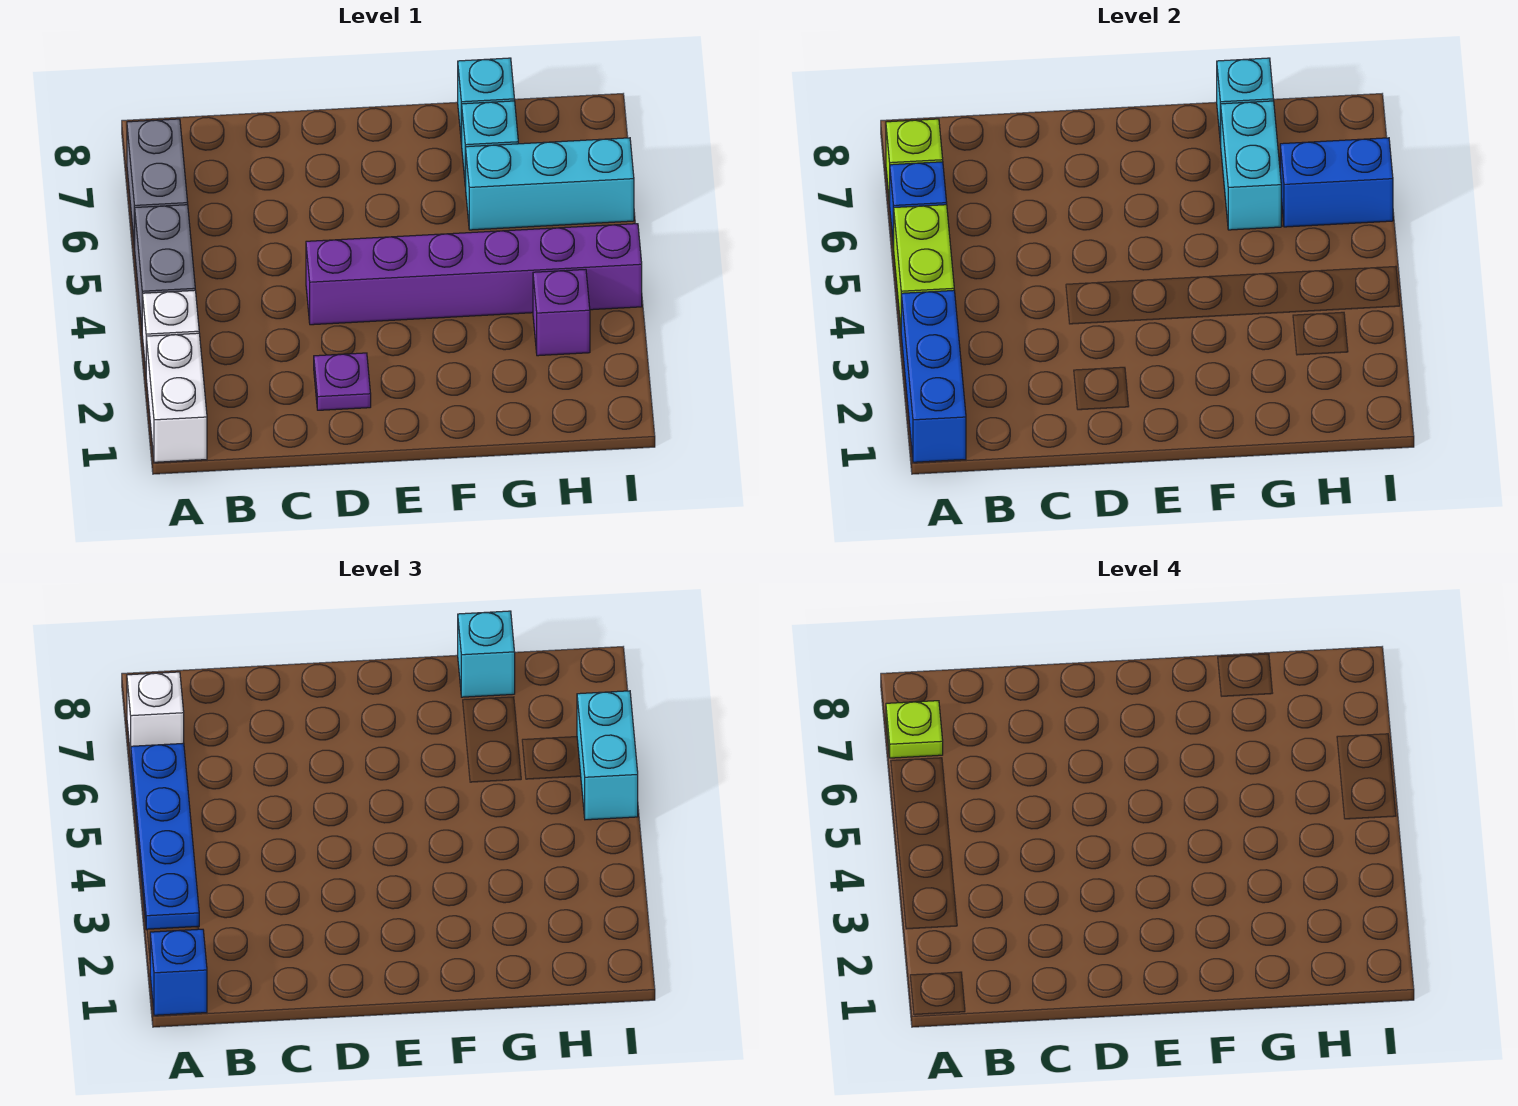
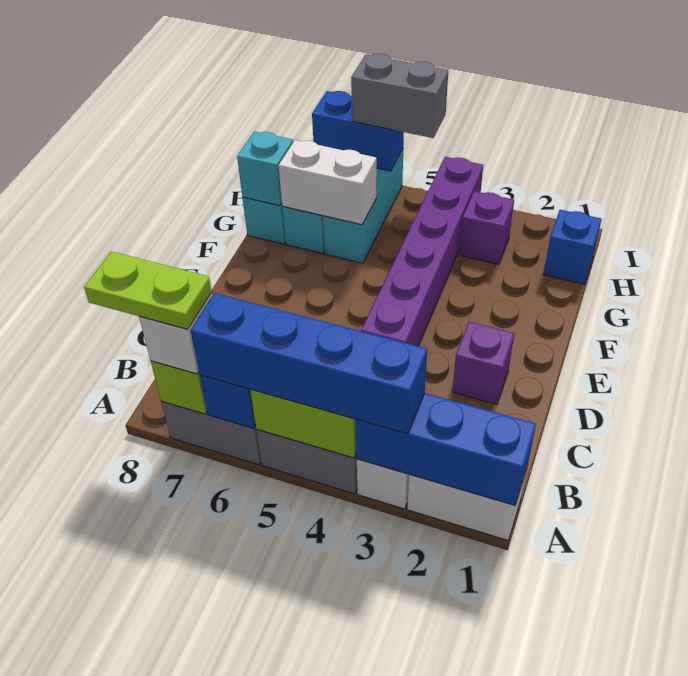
blue brick A1 level 3 -> blue brick H1 level 1
blue plate A3:A6 level 3 -> blue brick A3:A6 level 3
lime plate A7 level 4 -> lime plate A7:A8 level 4
purple plate D2 level 1 -> purple brick D2 level 1
cyan brick G6:G7 level 2 -> white brick G6:G7 level 2
cyan brick G8 level 3 -> none
blue brick H6:I6 level 2 -> blue brick I6:I7 level 2
cyan brick I5:I6 level 3 -> grey brick I5:I6 level 3

